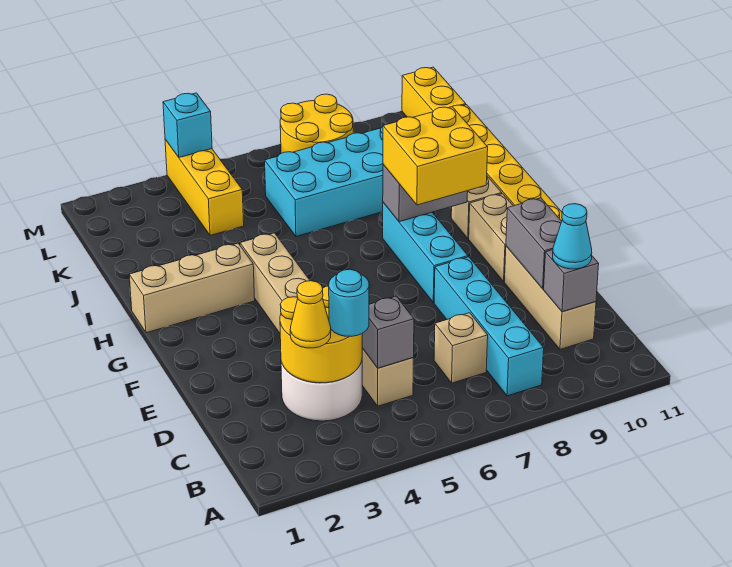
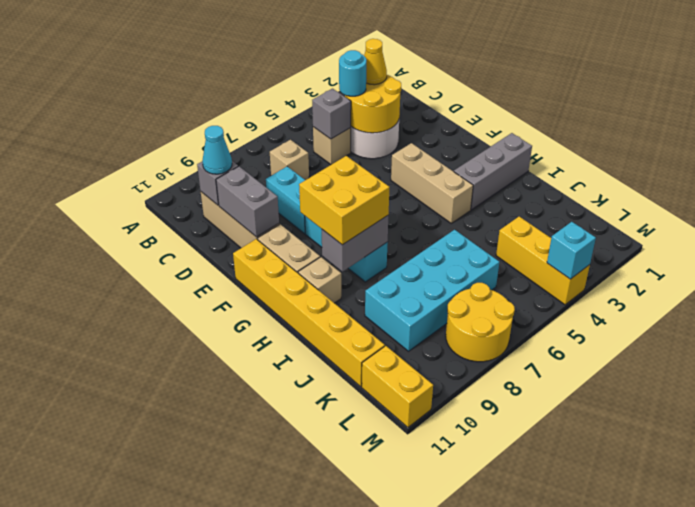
cyan brick B8:E8 level 1 -> cyan brick D8:E8 level 1
tan brick H1:H3 level 1 -> grey brick H1:H3 level 1

